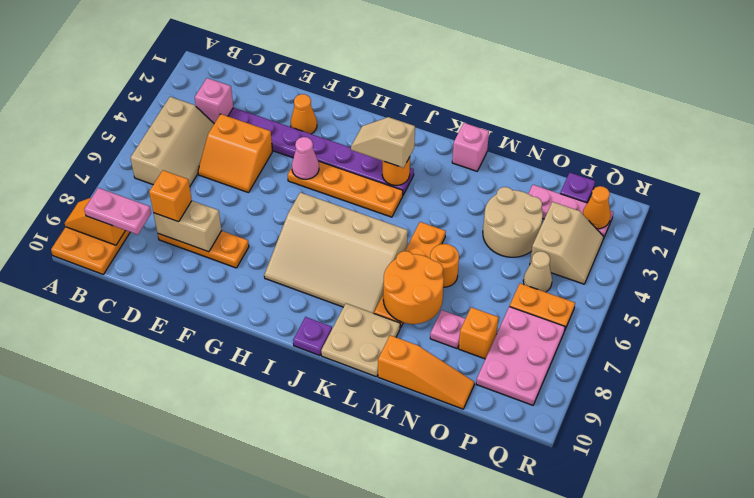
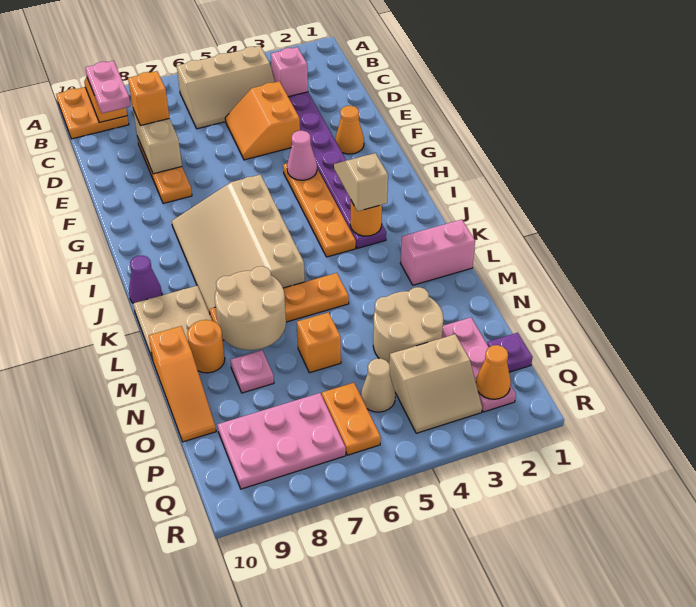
purple plate J10 level 1 -> purple cone J10 level 1
pink brick L1 level 1 -> pink brick L1:L2 level 1
orange round brick L7:M8 level 2 -> tan round brick L7:M8 level 2
orange round brick M6 level 1 -> orange round brick M9 level 1
orange brick O8 level 1 -> orange brick N6 level 1

